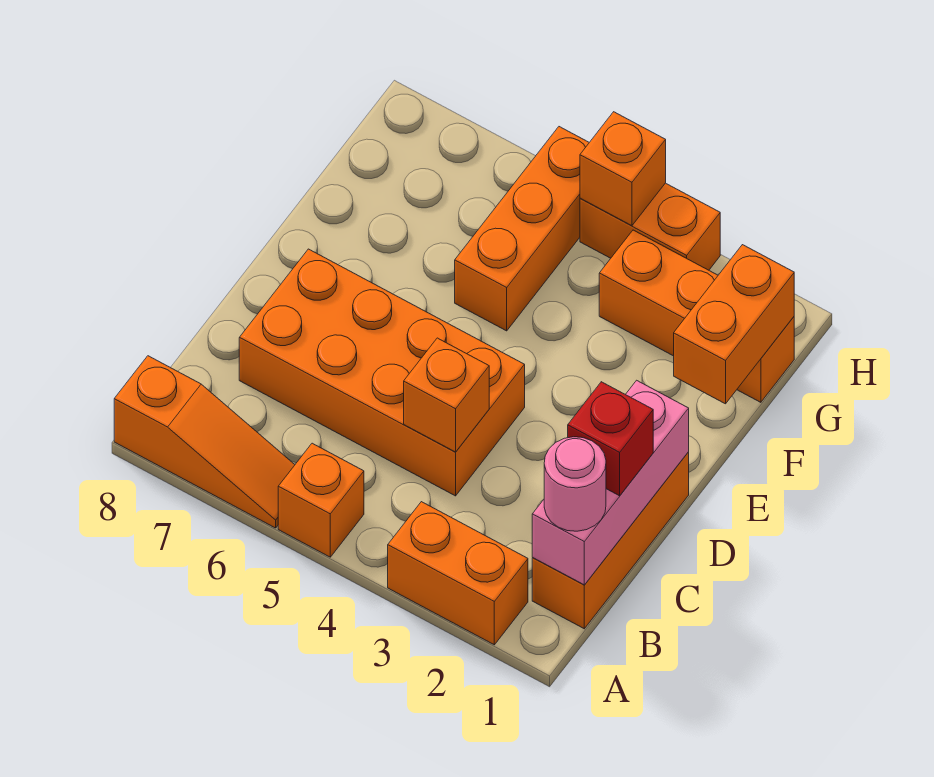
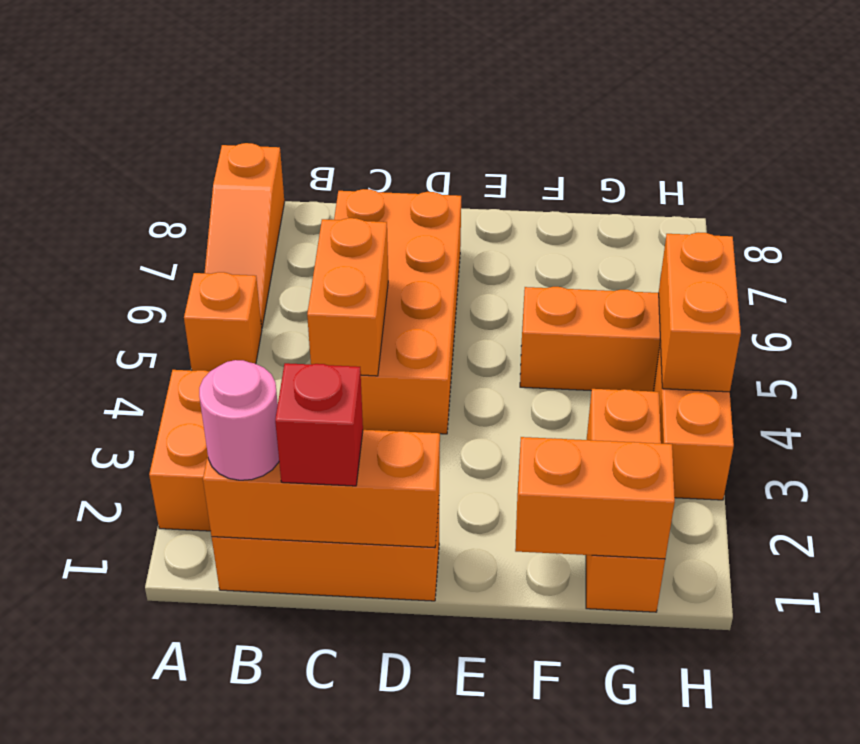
pink brick B1:D1 level 2 -> orange brick B1:D1 level 2
orange brick C4 level 2 -> orange brick C4:C5 level 2
orange brick H4 level 2 -> orange brick H4:H5 level 2

